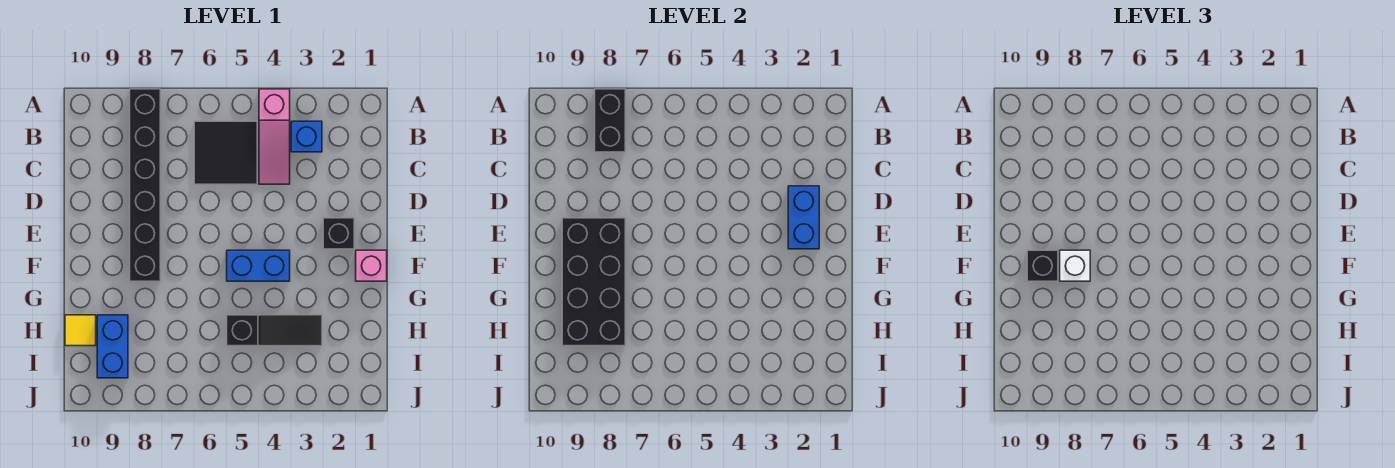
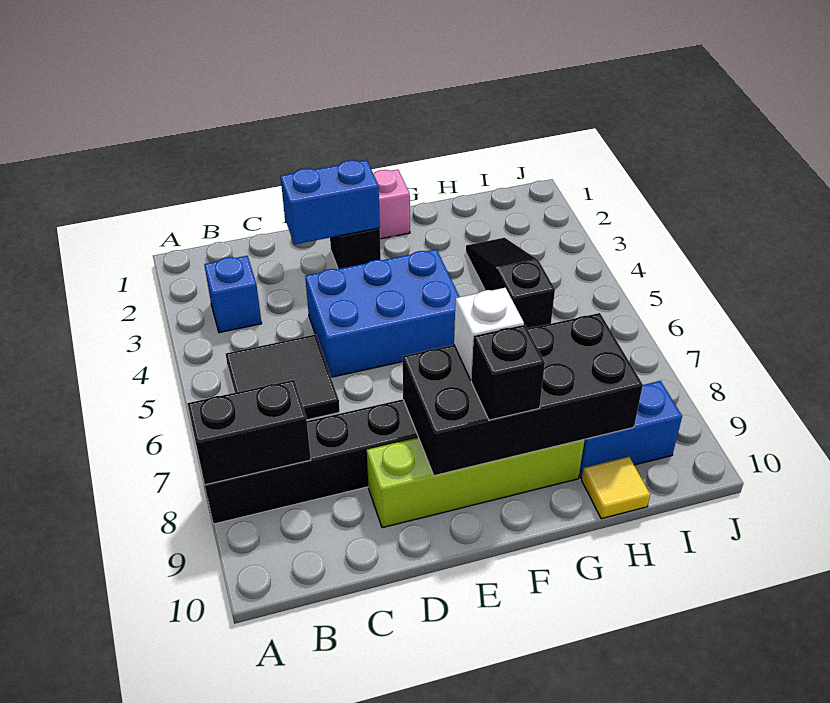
pink slope A4:C4 level 1 top A -> none
none -> lime brick D9:G9 level 1
blue brick F4:F5 level 1 -> blue brick D4:F5 level 1

